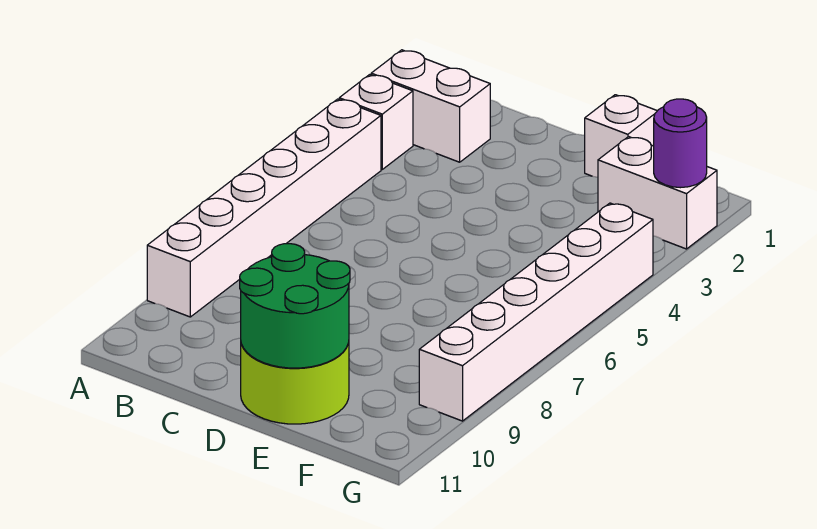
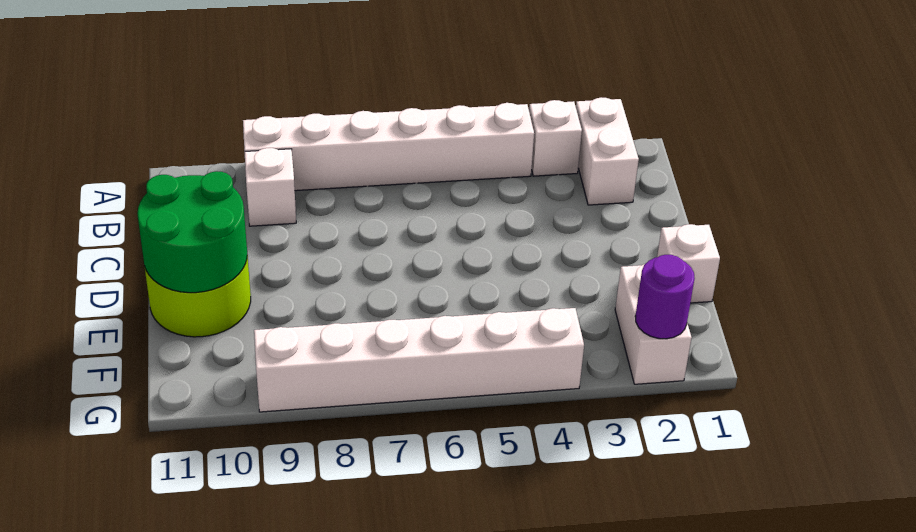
none -> white brick B9 level 1

